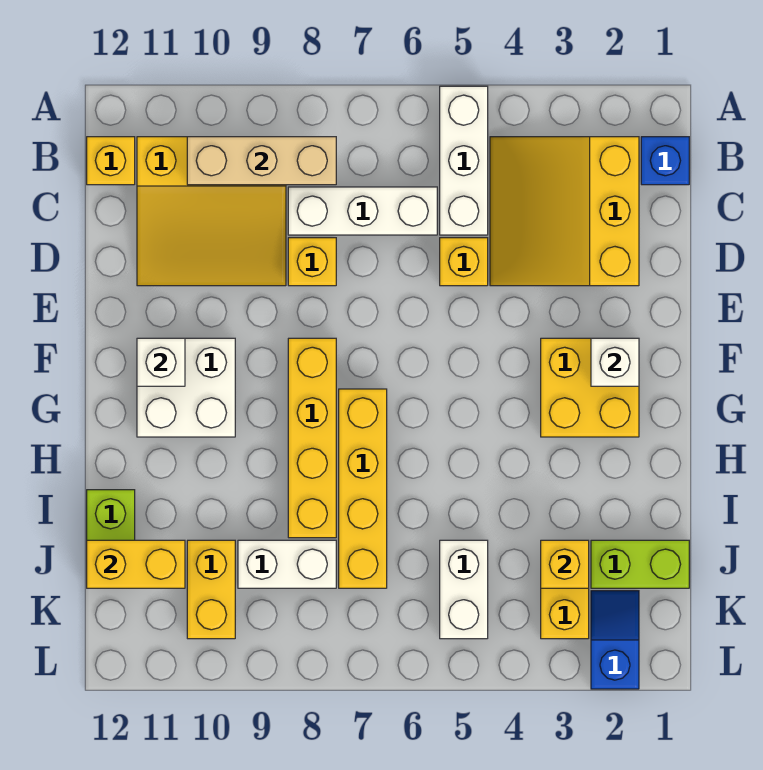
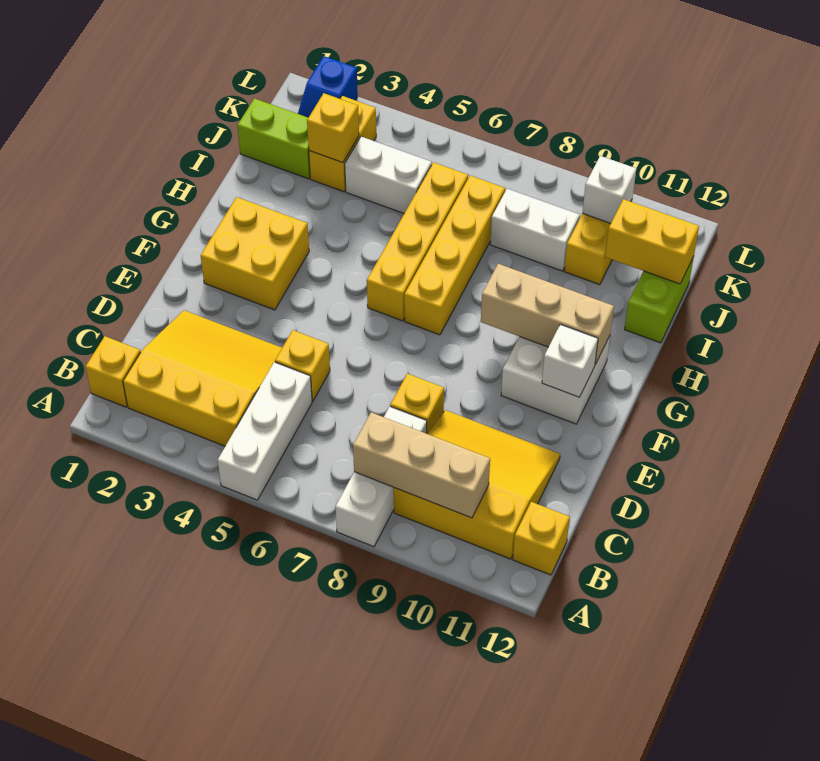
blue brick B1 level 1 -> yellow brick B1 level 1
yellow slope B2:D4 level 1 top 2 -> yellow slope B2:D4 level 1 top B
white brick C6:C8 level 1 -> white brick A8:C8 level 1
white brick F2 level 2 -> white brick K10 level 2
yellow brick F8:I8 level 1 -> yellow brick G6:J6 level 1
none -> tan brick G9:G11 level 2
white brick J5:K5 level 1 -> white brick J4:J5 level 1

